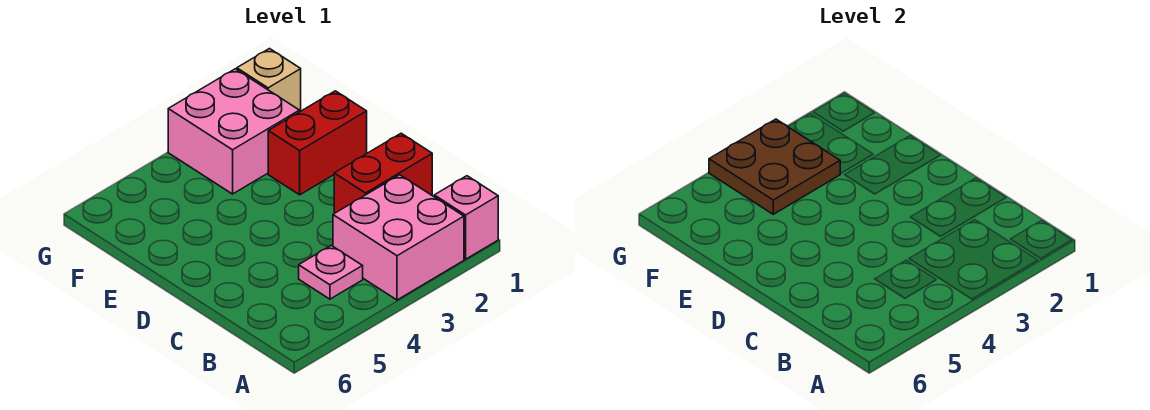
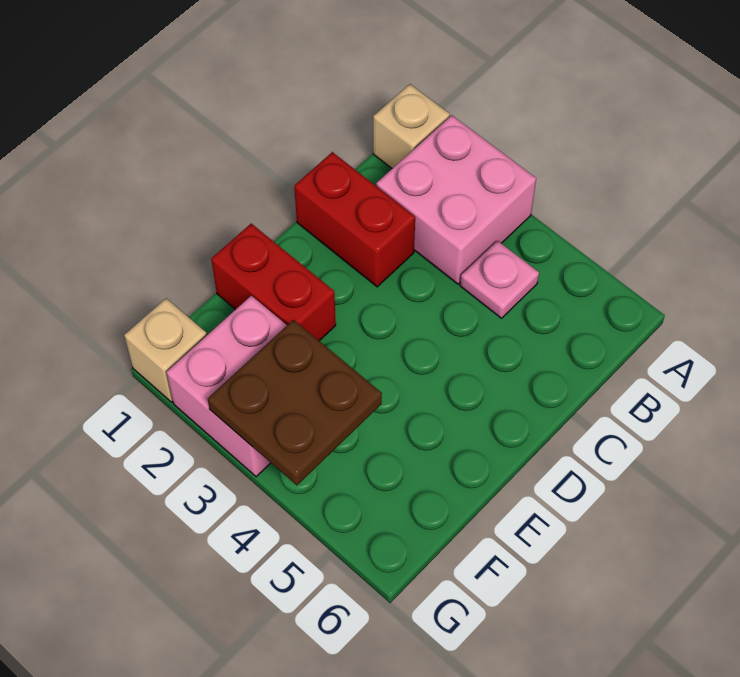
pink brick A1 level 1 -> tan brick A1 level 1

